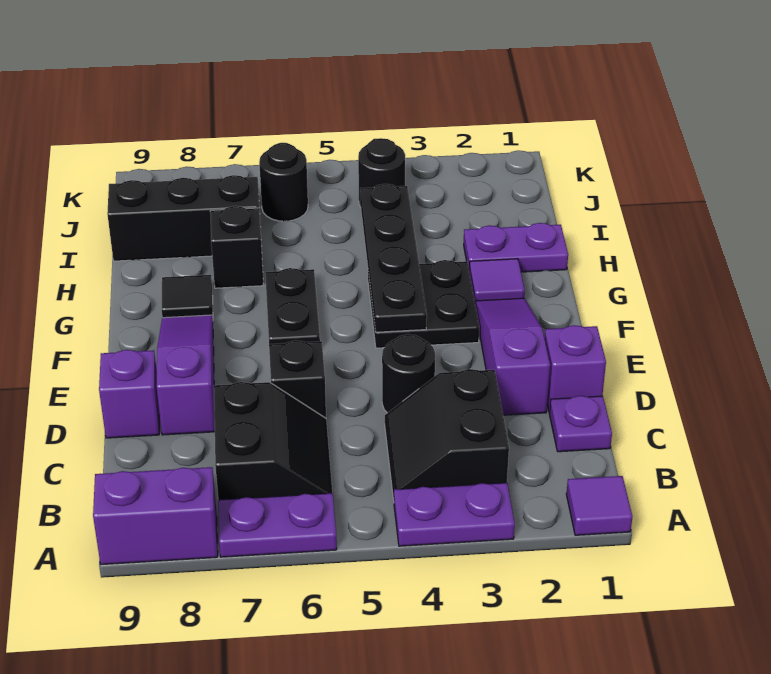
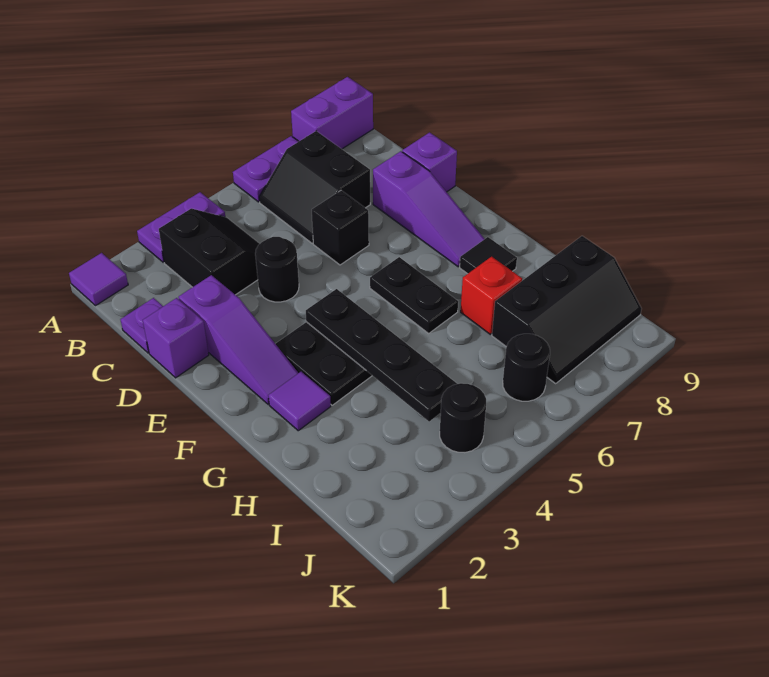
purple plate H1:H2 level 1 -> none
black brick H7 level 1 -> red brick H7 level 1

